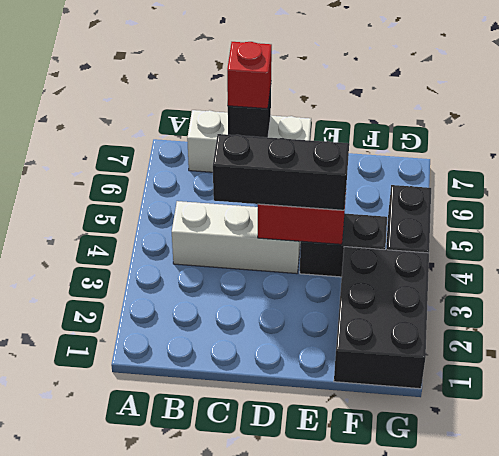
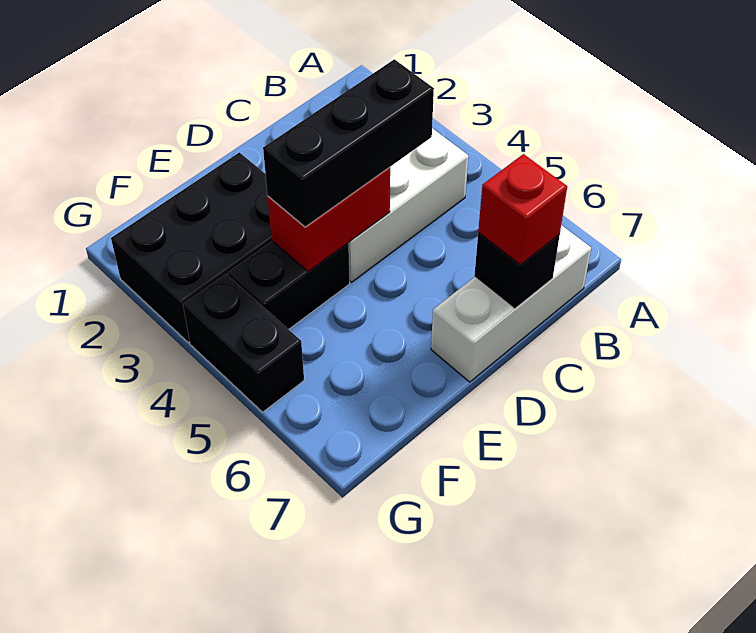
black brick F1:G3 level 1 -> black brick E2:G3 level 1

